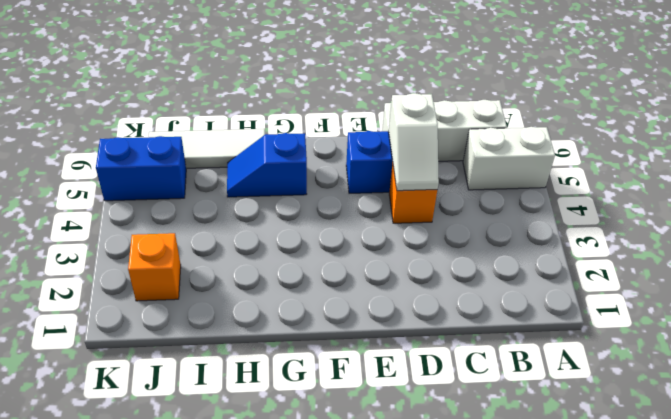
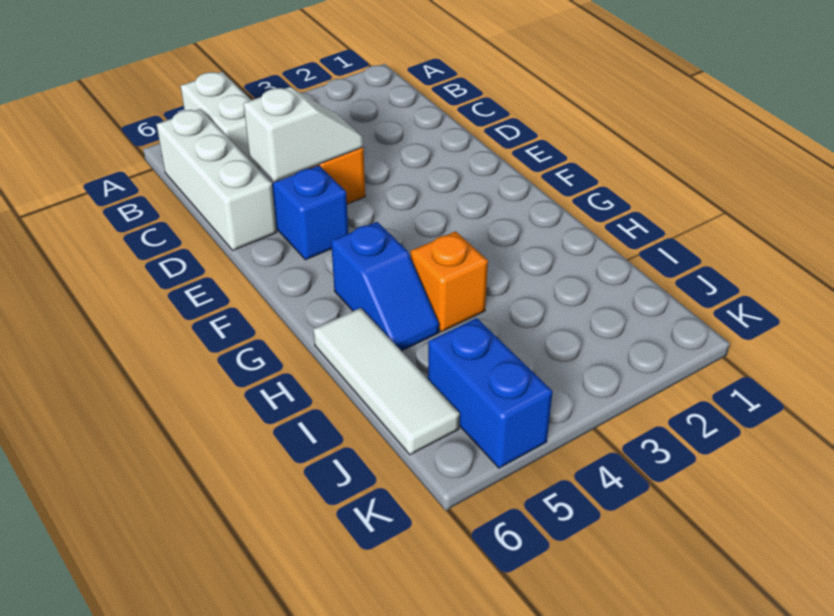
orange brick J2 level 1 -> orange brick H4 level 1

